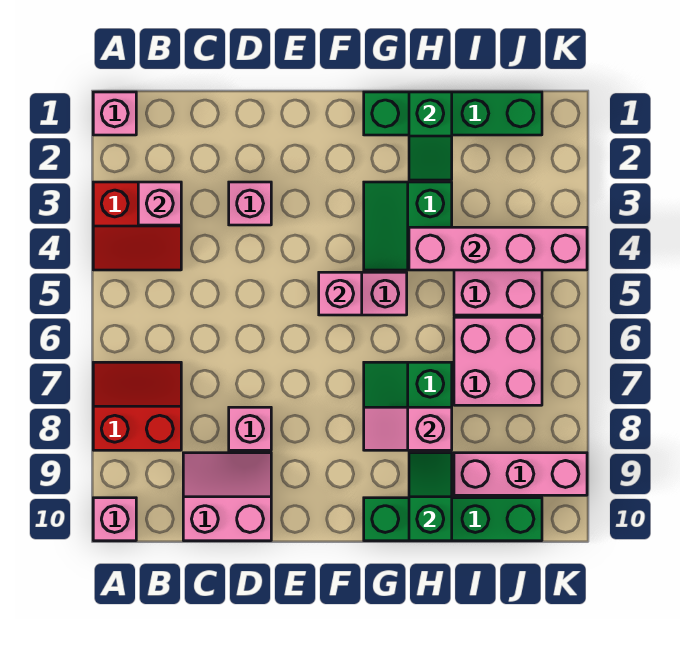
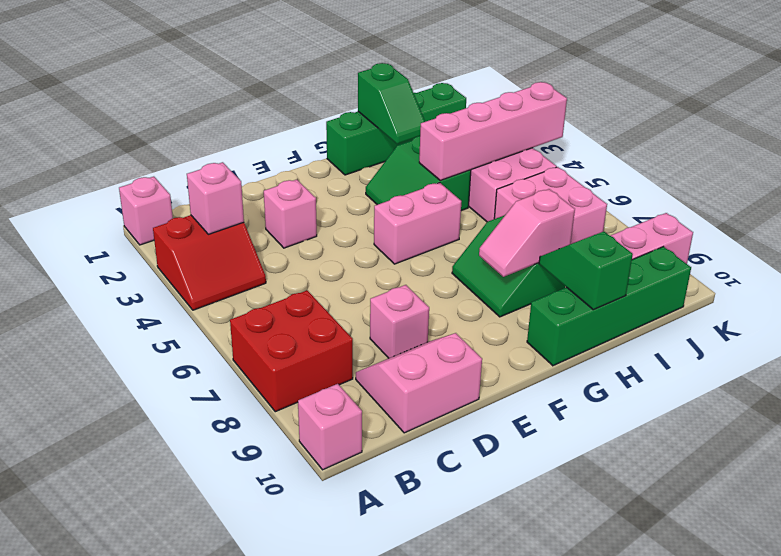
red slope A7:B8 level 1 top 8 -> red brick A7:B8 level 1
pink brick F5 level 2 -> none

